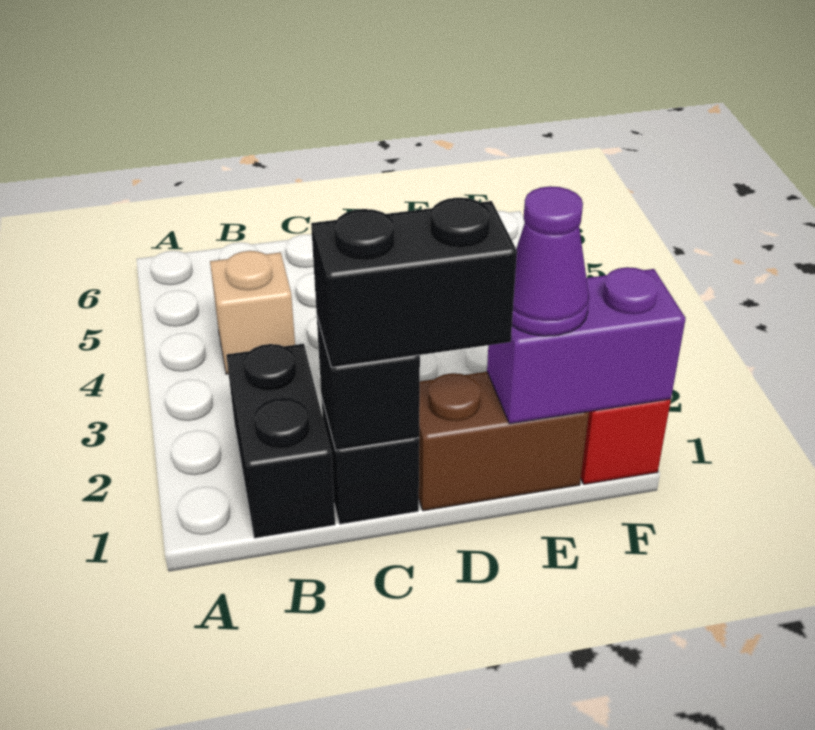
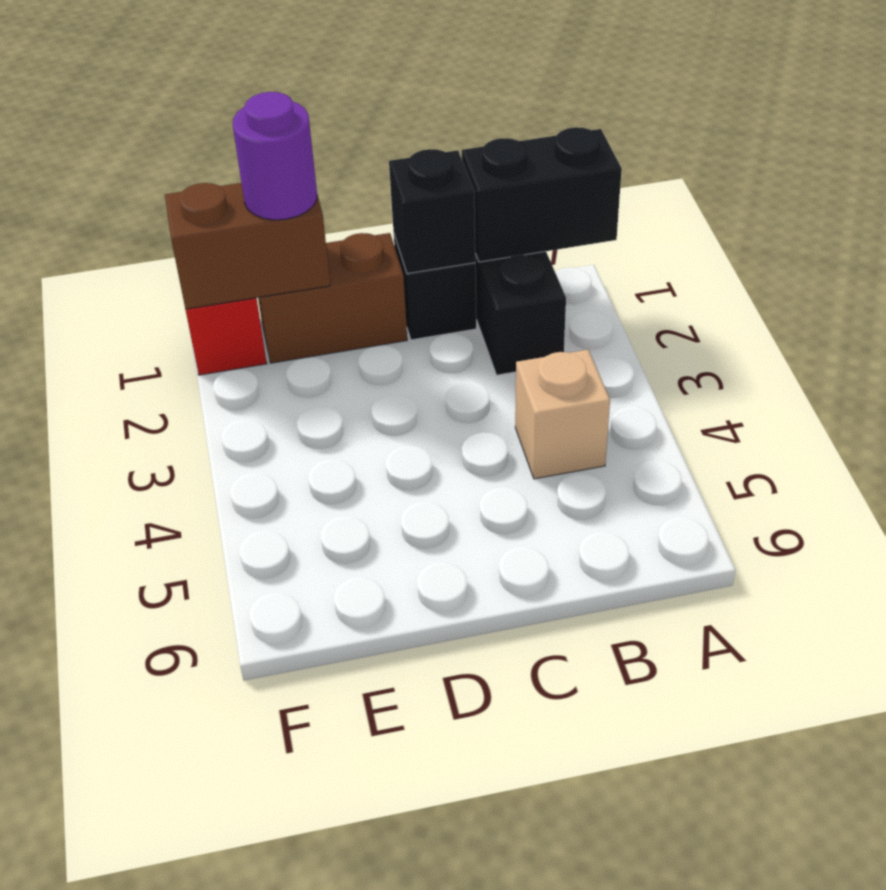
black brick C1:D1 level 3 -> black brick A1:B1 level 2
purple brick E1:F1 level 2 -> brown brick E1:F1 level 2
purple cone E1 level 3 -> purple round brick E1 level 3

